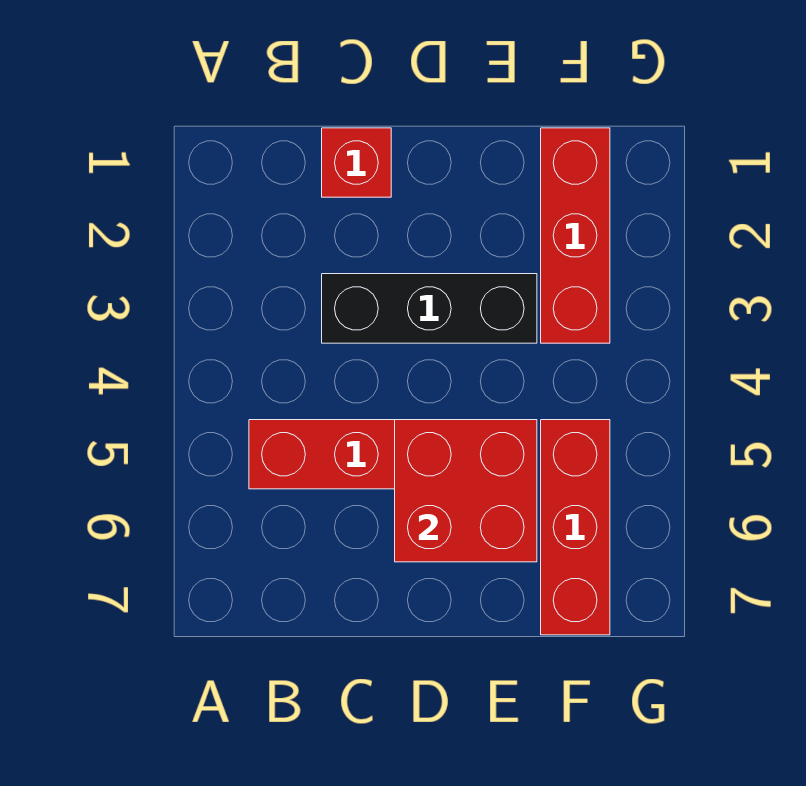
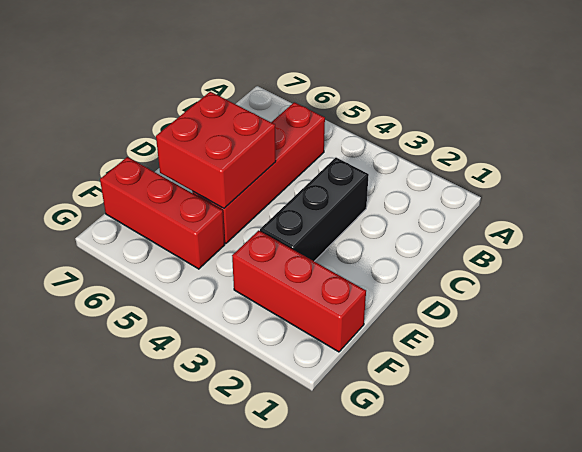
red brick C1 level 1 -> none

